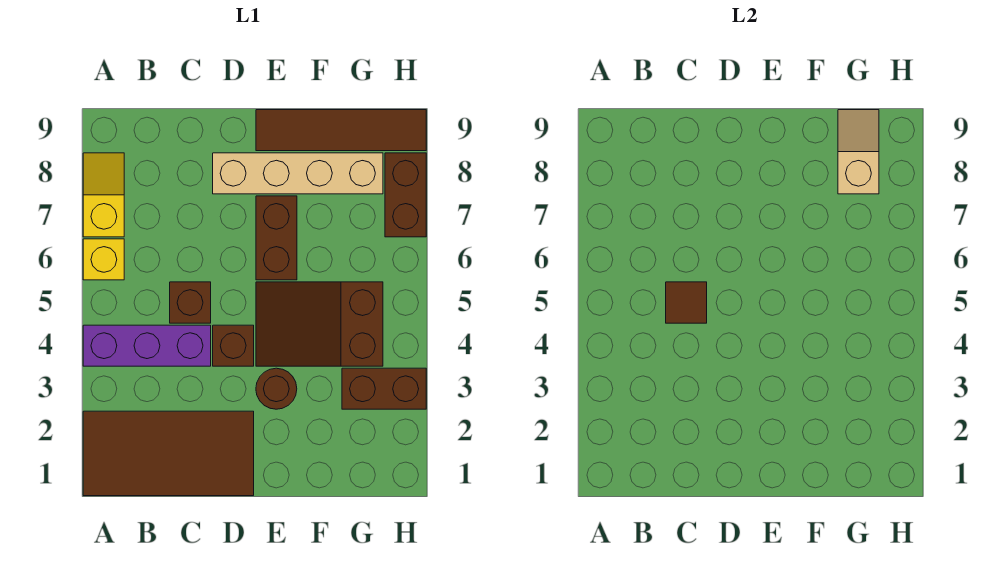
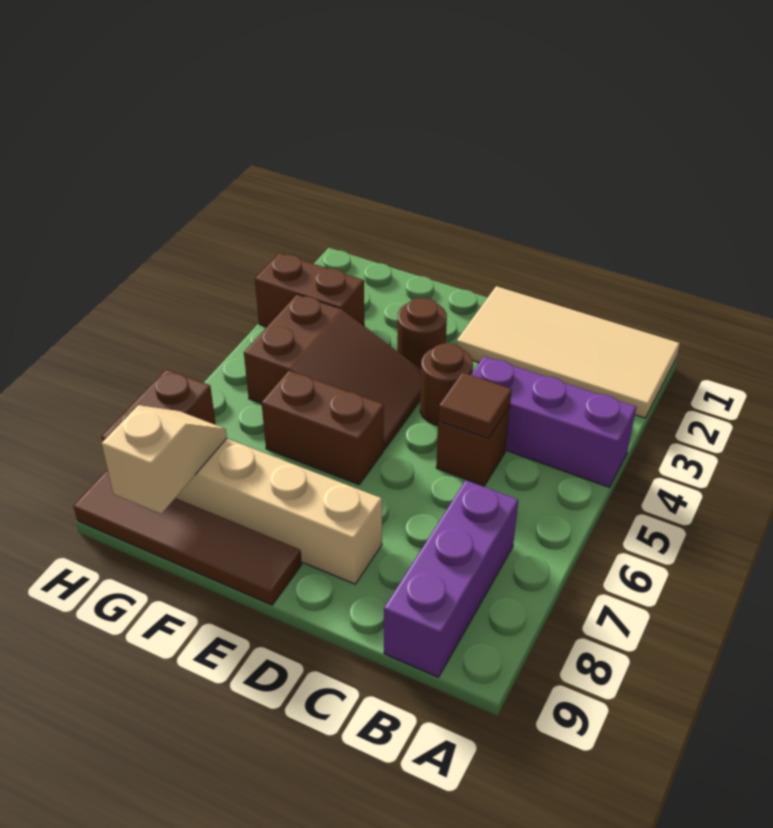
brown tile A1:D2 level 1 -> tan tile A1:D2 level 1
yellow brick A6 level 1 -> none
yellow slope A7:A8 level 1 top 7 -> none
none -> purple brick B7:B9 level 1
brown brick D4 level 1 -> brown round brick D4 level 1
brown brick E6:E7 level 1 -> brown brick E6:F6 level 1
tan slope G8:G9 level 2 top 8 -> tan slope G8:G9 level 2 top 9

